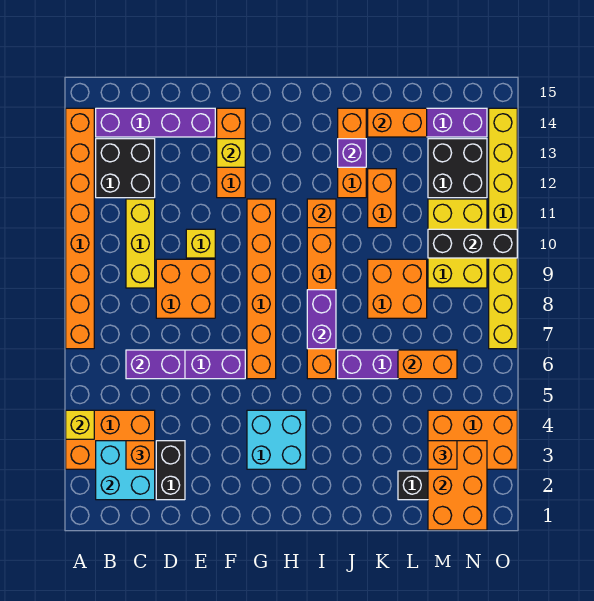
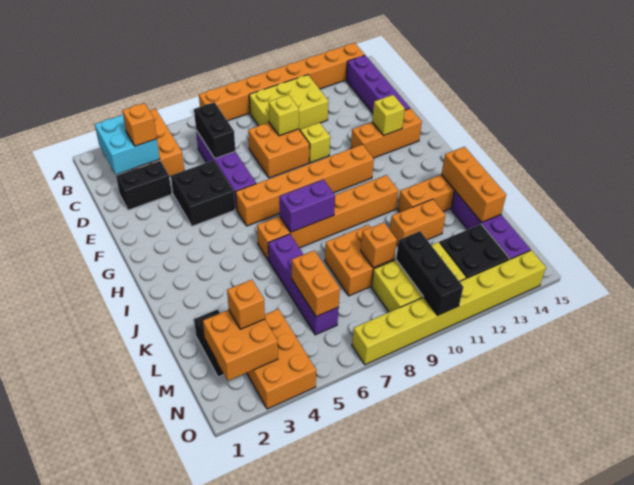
yellow brick A4 level 2 -> yellow brick D9 level 2
black brick B12:C13 level 1 -> black brick E4:F5 level 1
purple brick C6:D6 level 2 -> black brick C6:D6 level 2
yellow brick C9:C11 level 1 -> yellow brick B9:C11 level 1
cyan brick G3:H4 level 1 -> none
orange brick I11 level 2 -> orange brick L9 level 2
purple brick J13 level 2 -> none
orange brick K14:L14 level 2 -> orange brick J14:L14 level 2
orange brick M1:N3 level 2 -> orange brick M2:N3 level 2

